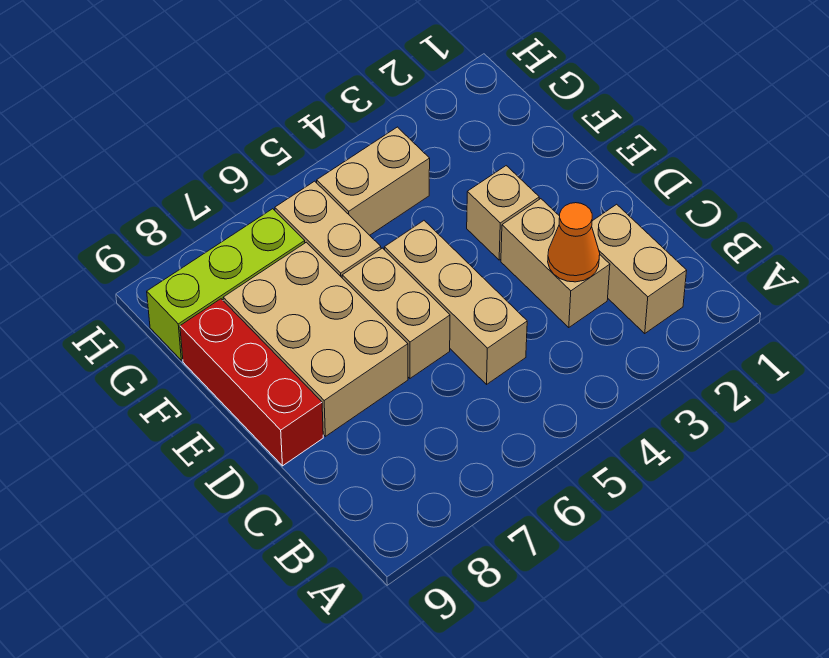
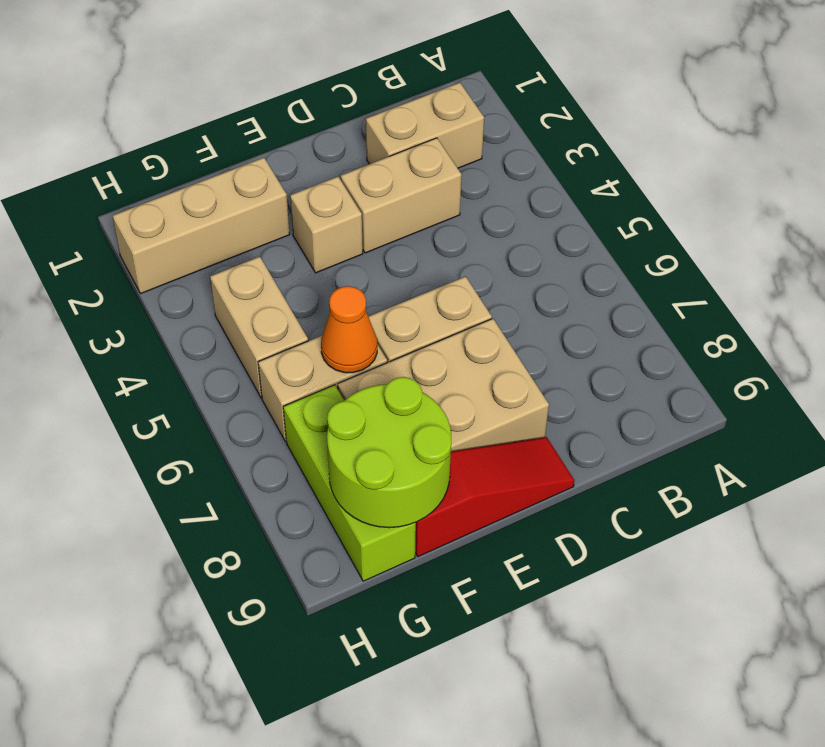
orange cone C3 level 2 -> orange cone F6 level 2
tan brick C5:E5 level 1 -> tan brick F2:H2 level 1
red brick D9:F9 level 1 -> red slope D9:F9 level 1 top F
none -> lime round brick F8:G9 level 2

